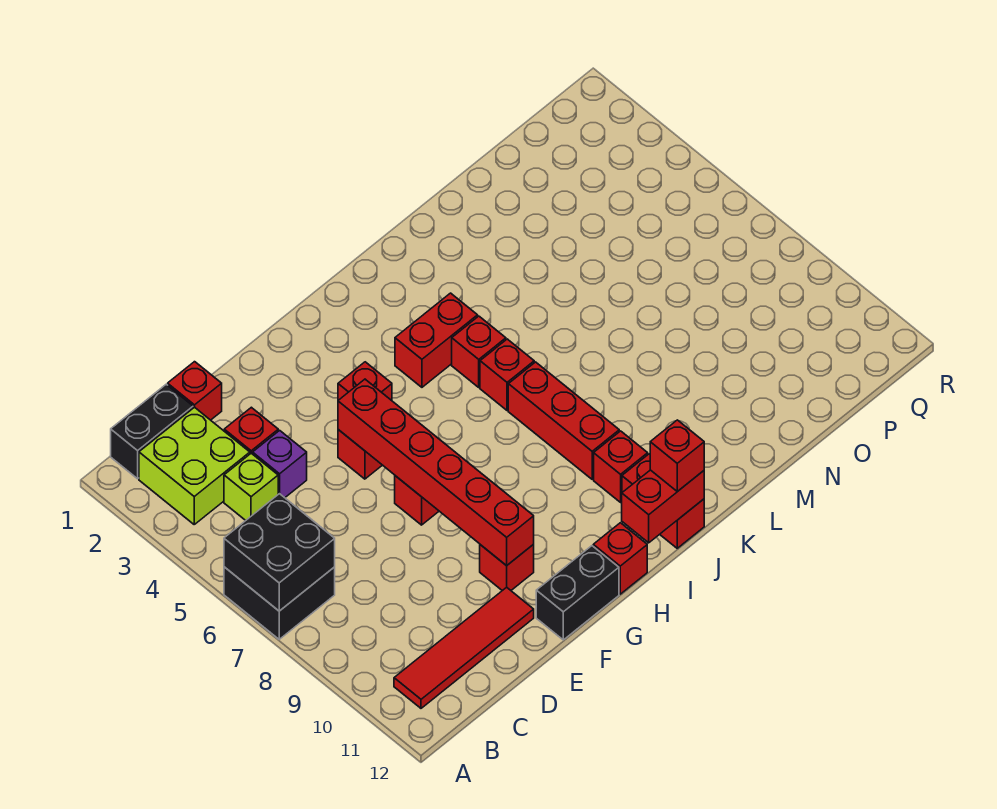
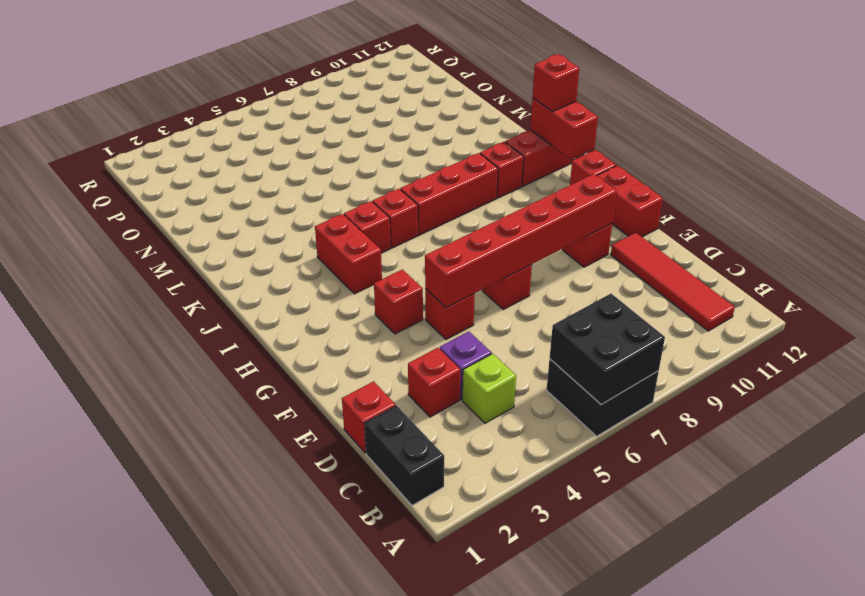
lime brick B2:C3 level 1 -> none
black brick F12:G12 level 1 -> red brick F12:G12 level 1

